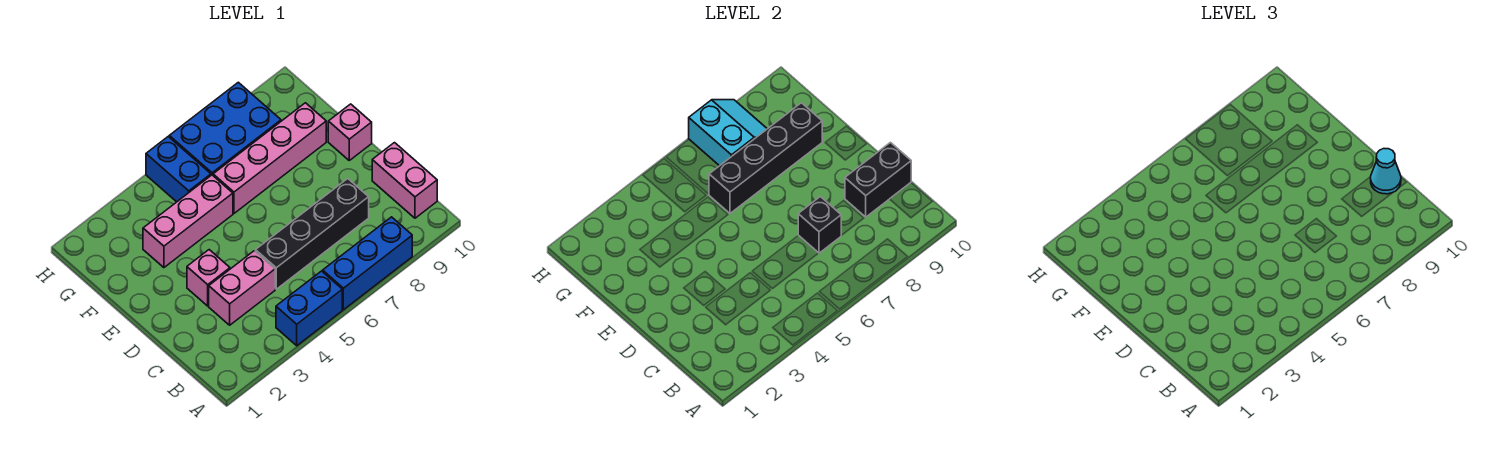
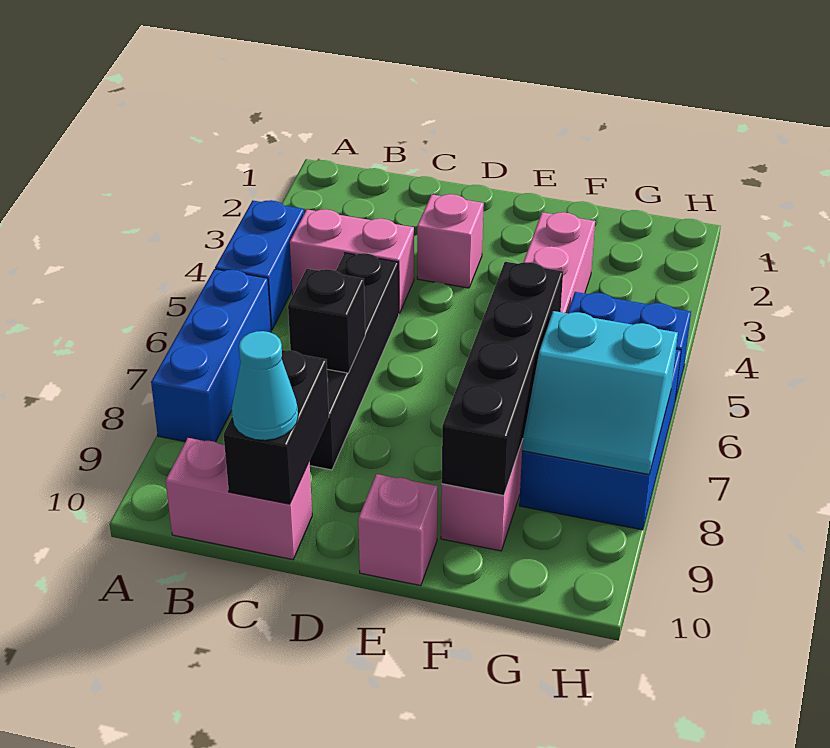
pink brick C3:C4 level 1 -> pink brick B4:C4 level 1

